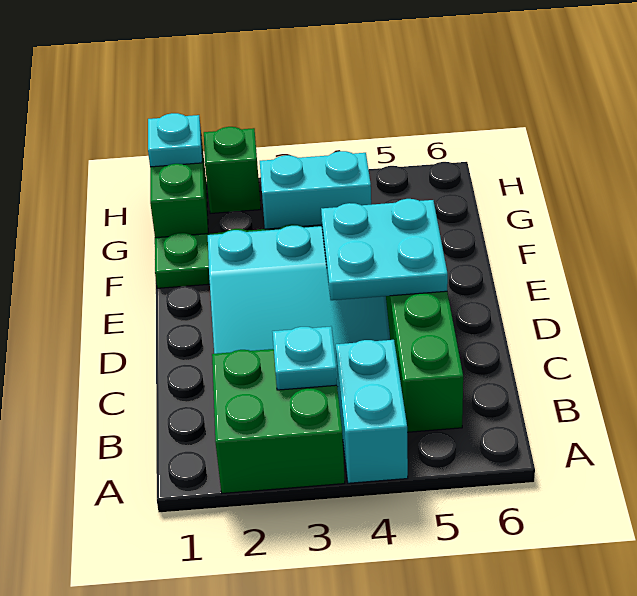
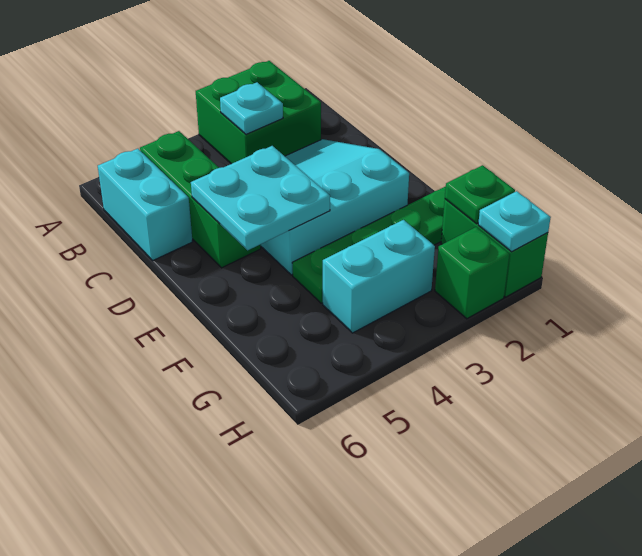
cyan brick A4:B4 level 1 -> cyan brick B6:C6 level 1
none -> green plate G1 level 2

